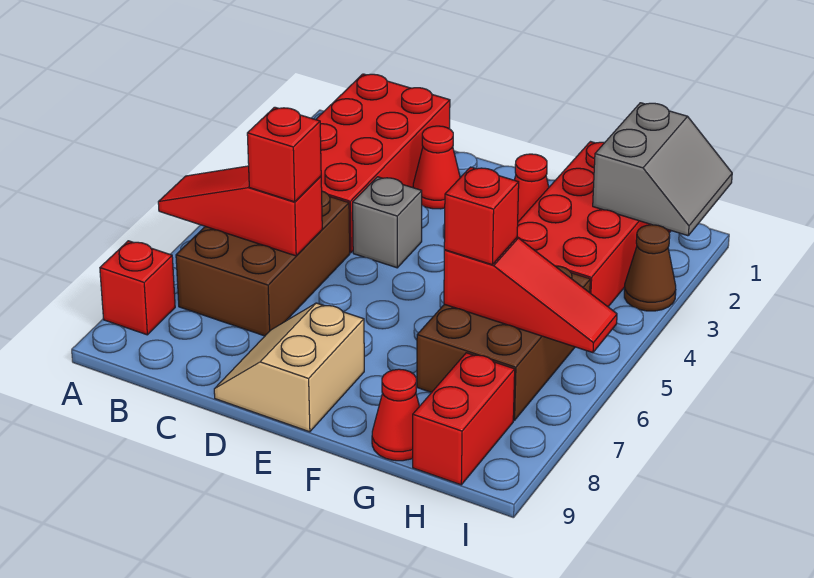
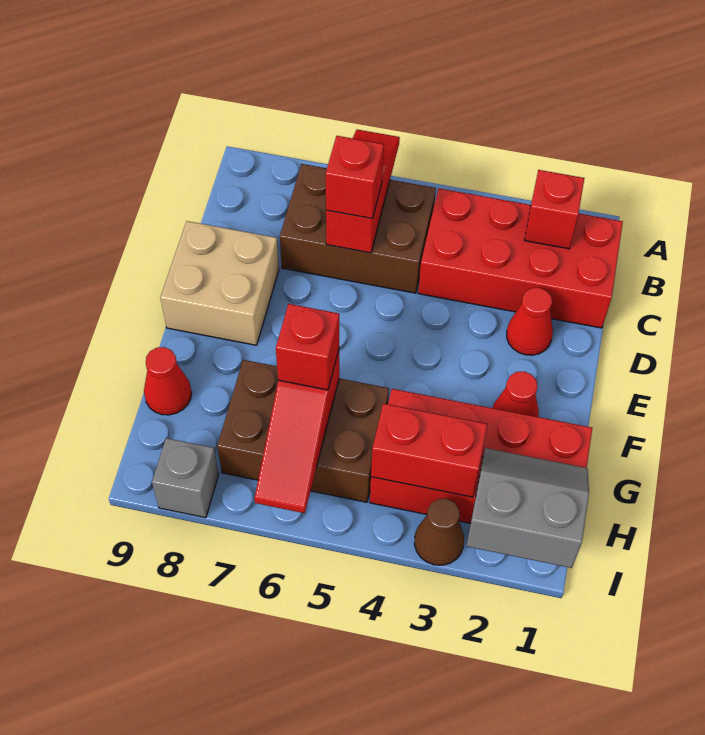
red brick A8 level 1 -> red brick B2 level 2
grey brick D4 level 1 -> grey brick I8 level 1
tan slope D8:E9 level 1 top E -> tan brick D8:E9 level 1
grey slope H1:I2 level 2 top H -> grey slope H1:I2 level 2 top I
red brick H8:H9 level 1 -> red brick H3:H4 level 2

